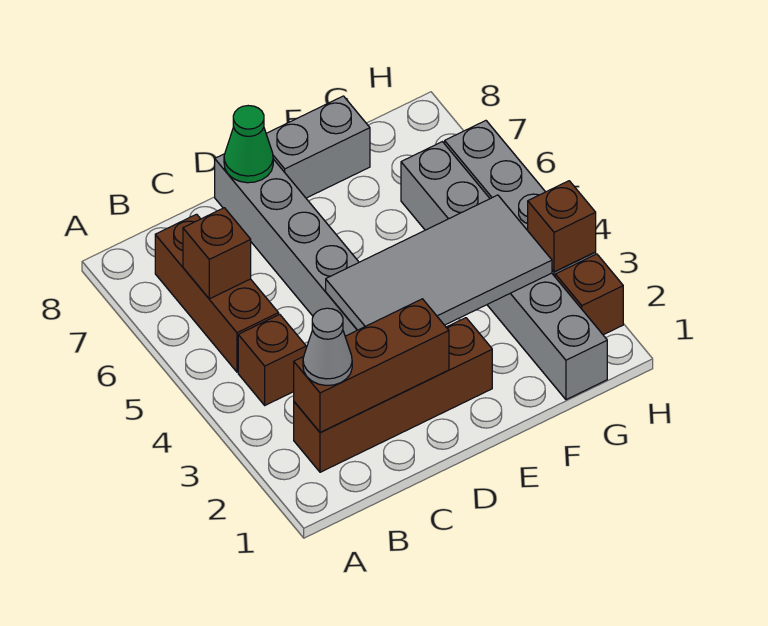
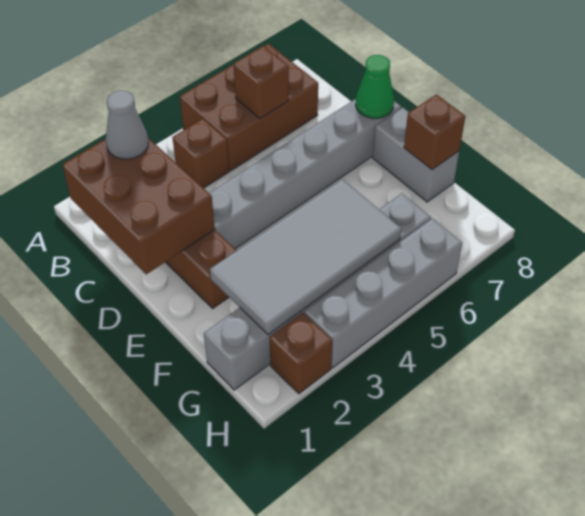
brown brick B2:D2 level 2 -> brown brick B1:D2 level 2
brown brick B5:B7 level 1 -> brown brick A5:B7 level 1
grey tile D3:G4 level 2 -> grey tile F2:G5 level 2
brown brick H3 level 2 -> brown brick F8 level 2

